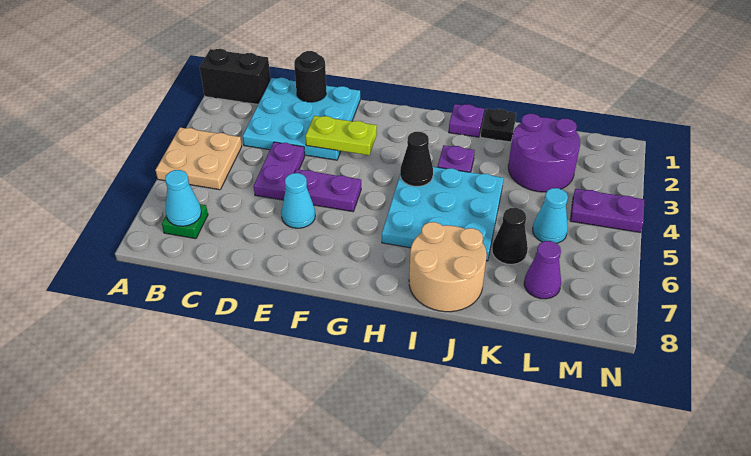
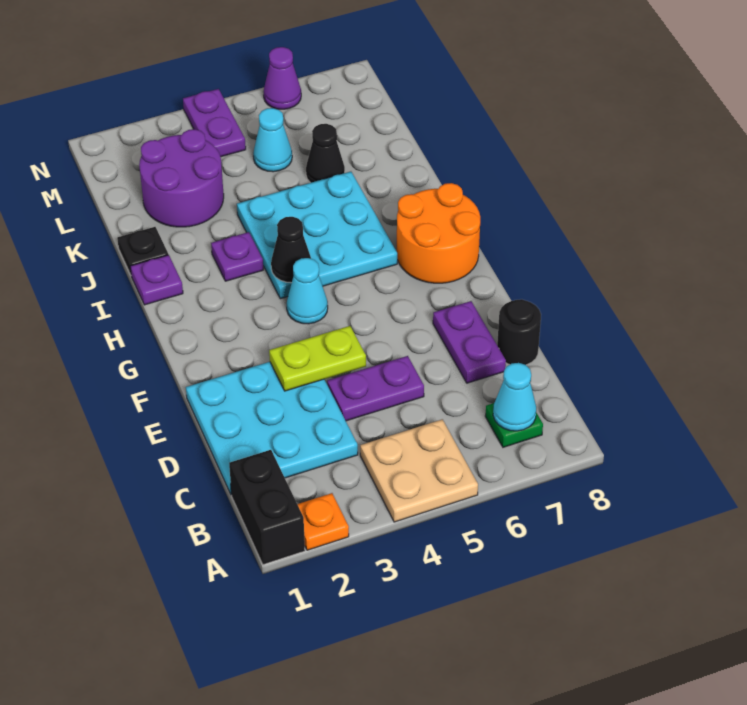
none -> orange plate A2 level 1
black round brick D1 level 2 -> black round brick D8 level 1
lime plate E3:F3 level 2 -> lime plate E3:E4 level 2
purple plate E5:F5 level 1 -> purple plate D7:E7 level 1
cyan cone E6 level 1 -> cyan cone G4 level 1
none -> orange round brick G7:H8 level 1
tan round brick I7:J8 level 1 -> none
purple cone L7 level 1 -> purple cone N6 level 1

